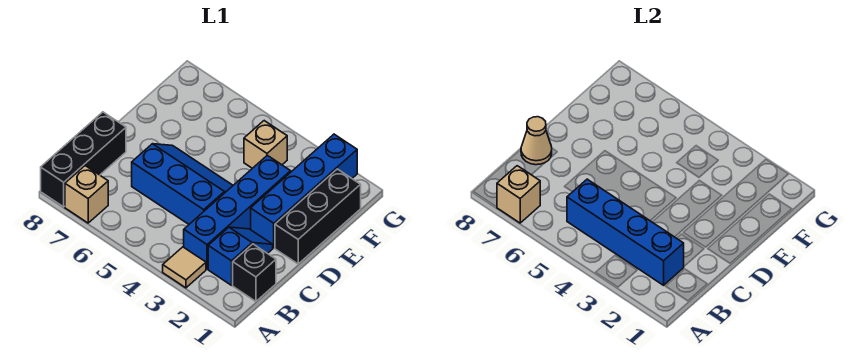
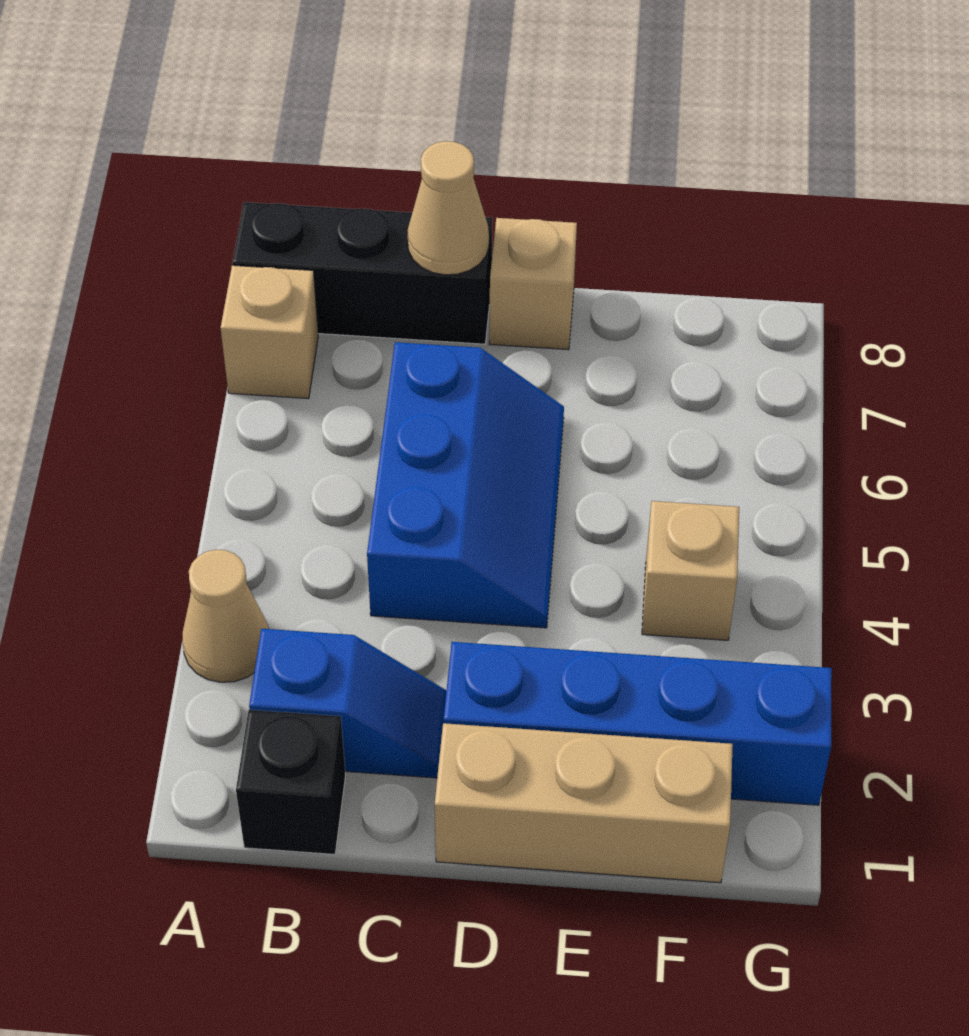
tan tile A3 level 1 -> tan cone A3 level 1
tan brick A7 level 2 -> tan brick D8 level 1
blue brick B2:B5 level 2 -> none
blue brick B3:E3 level 1 -> none
black brick D1:F1 level 1 -> tan brick D1:F1 level 1

